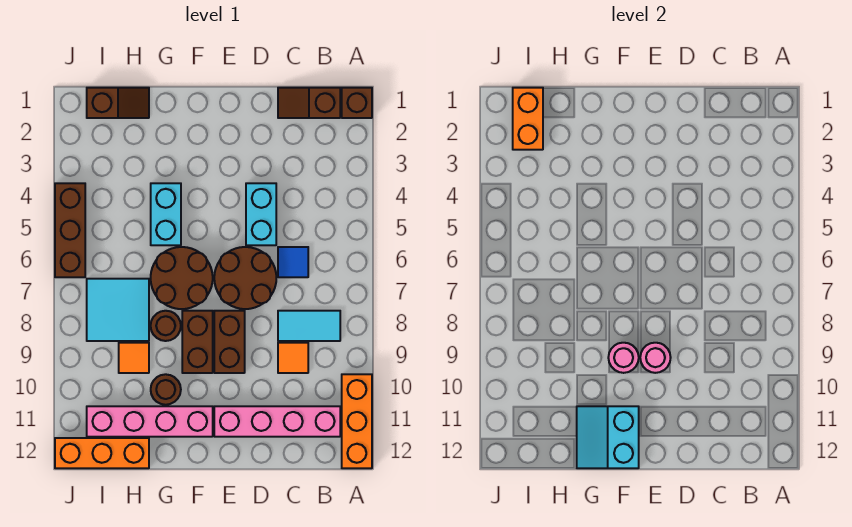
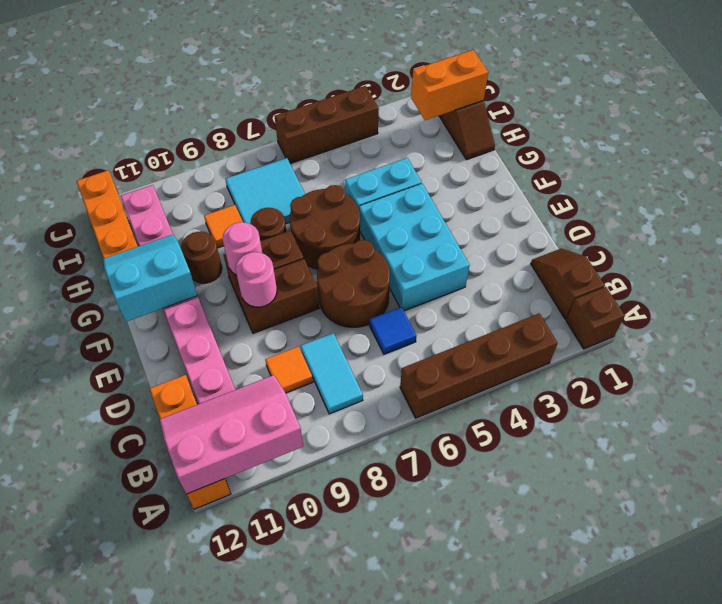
none -> brown brick A3:A6 level 1
orange brick A10:A12 level 1 -> orange brick A12:C12 level 1
none -> pink slope A10:B12 level 2 top A
cyan brick D4:D5 level 1 -> cyan brick D4:F5 level 1

